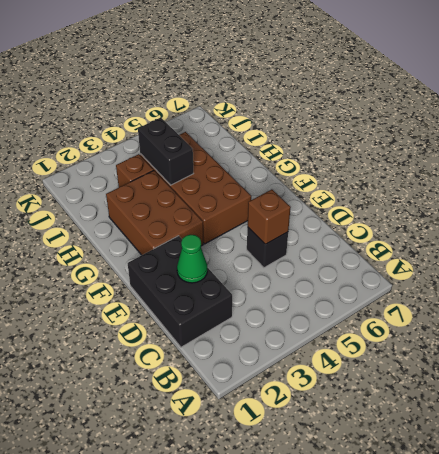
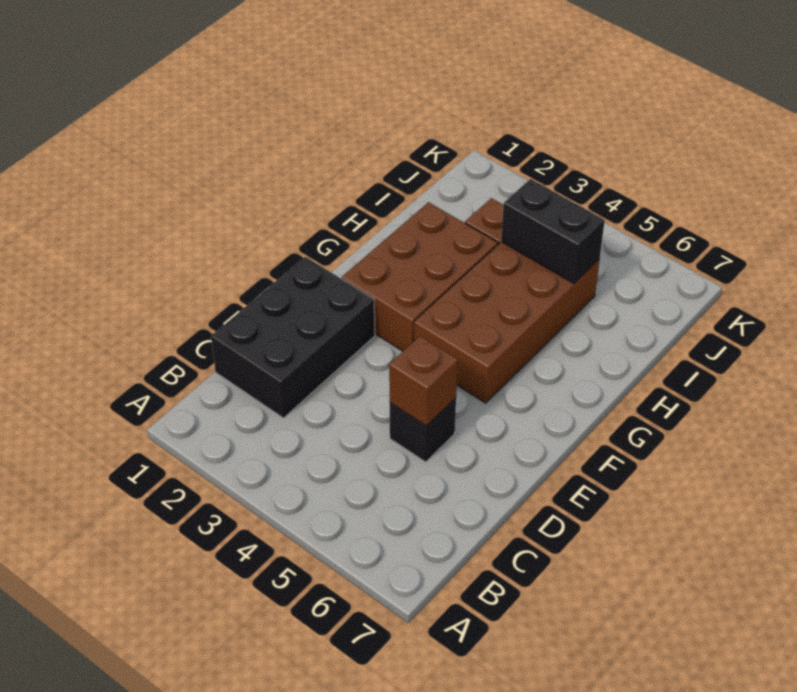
green cone D2 level 2 -> none
black brick H4:I4 level 2 -> black brick I4:I5 level 2

